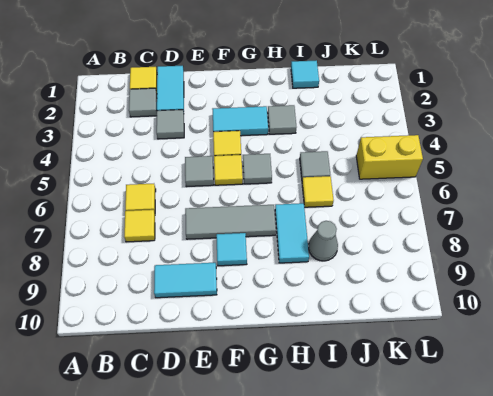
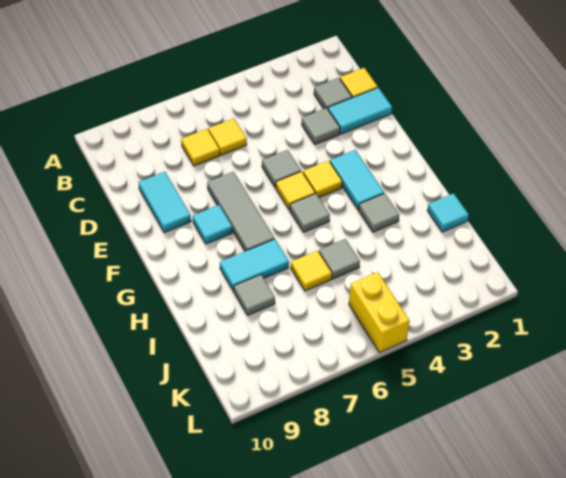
grey cone I8 level 1 -> grey tile I8 level 1

